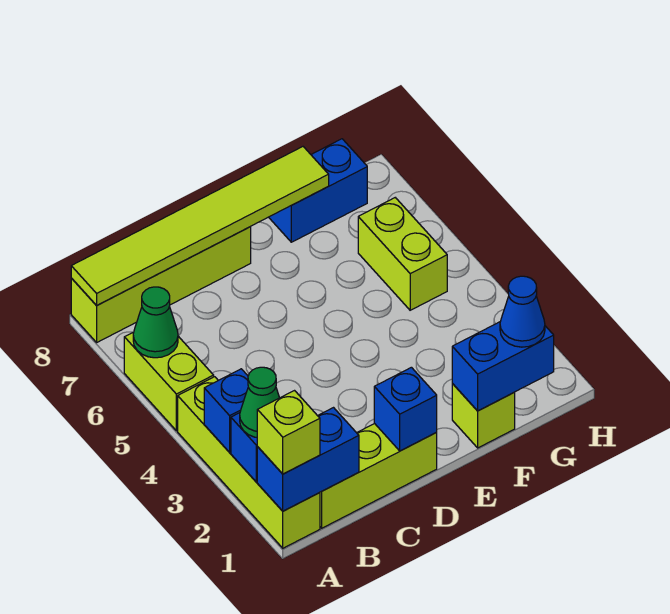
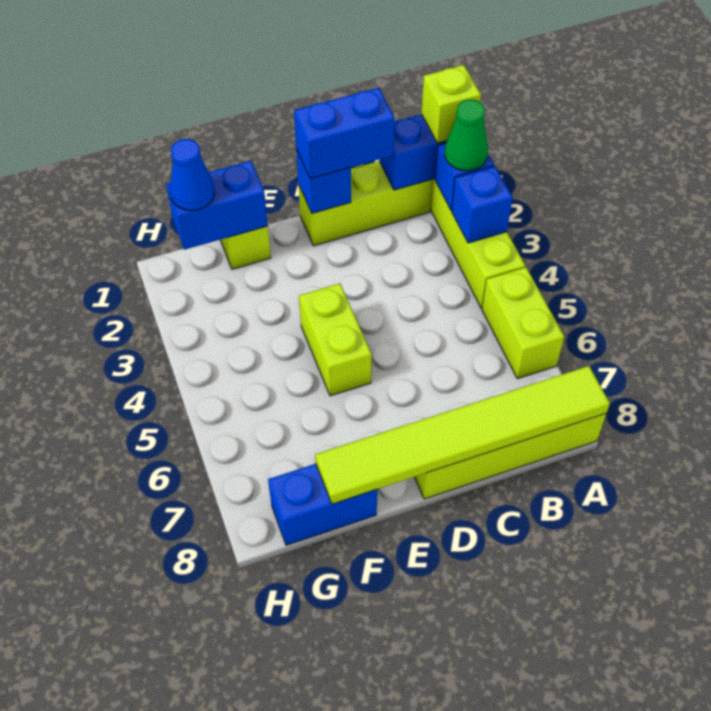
green cone A6 level 2 -> none
none -> blue brick C1:D1 level 3
lime brick G5:G6 level 1 -> lime brick E4:E5 level 1

